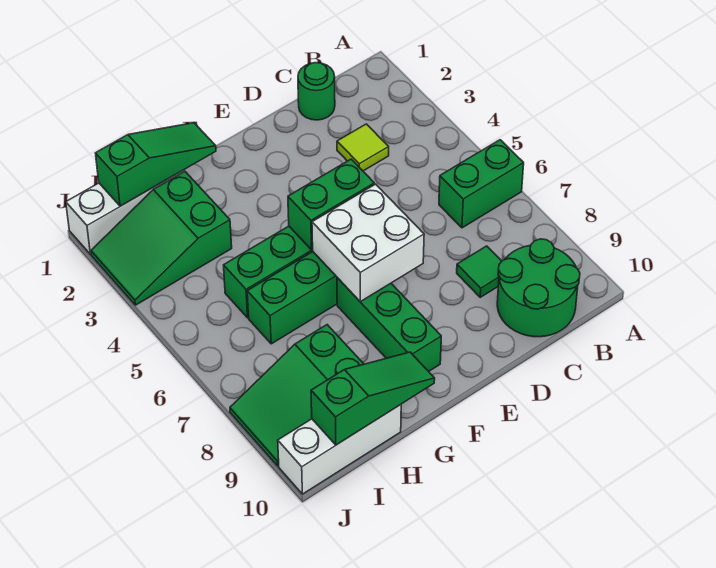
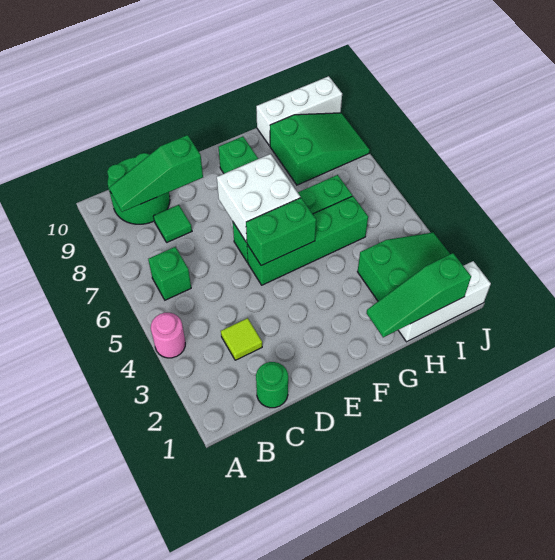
none -> pink round brick A4 level 1
green brick A6:B6 level 1 -> green brick B6 level 1
green slope G10:I10 level 2 top I -> green slope B9:D9 level 2 top D

